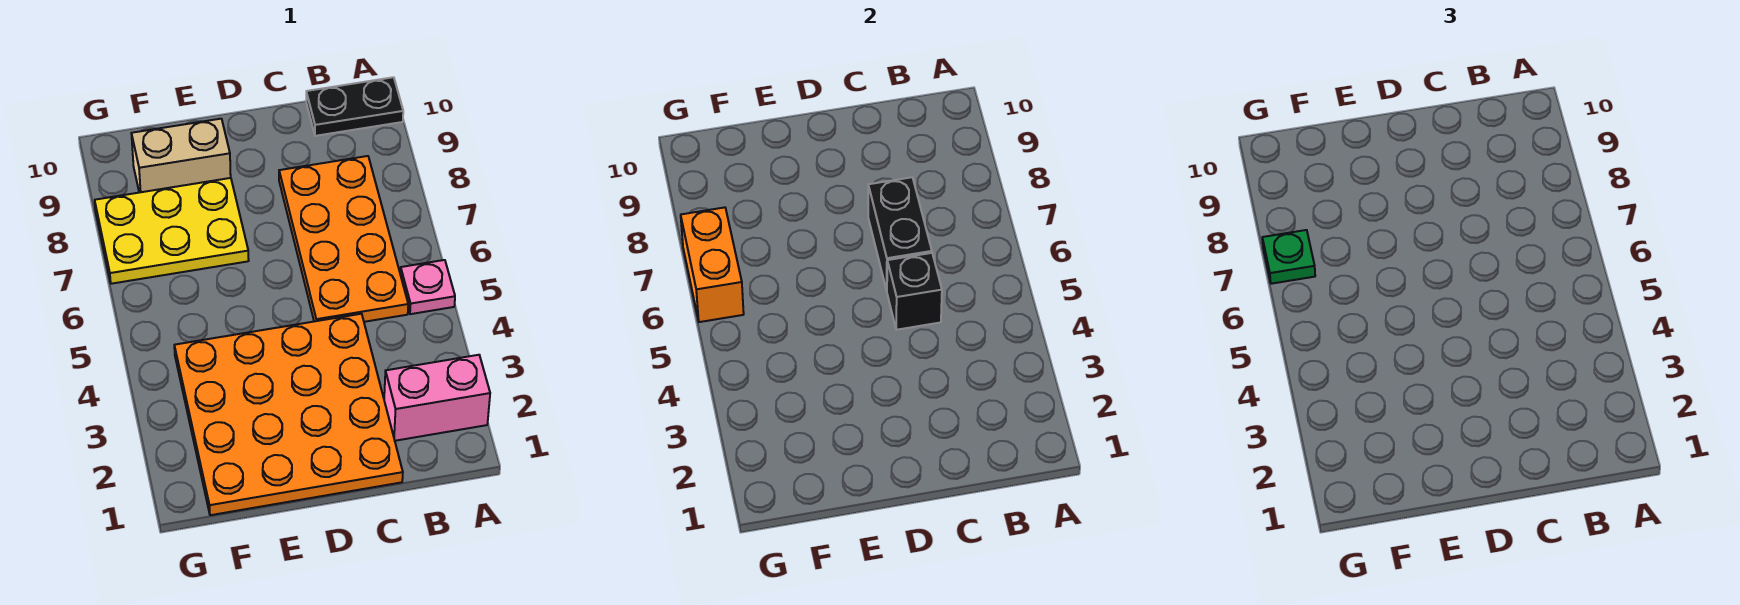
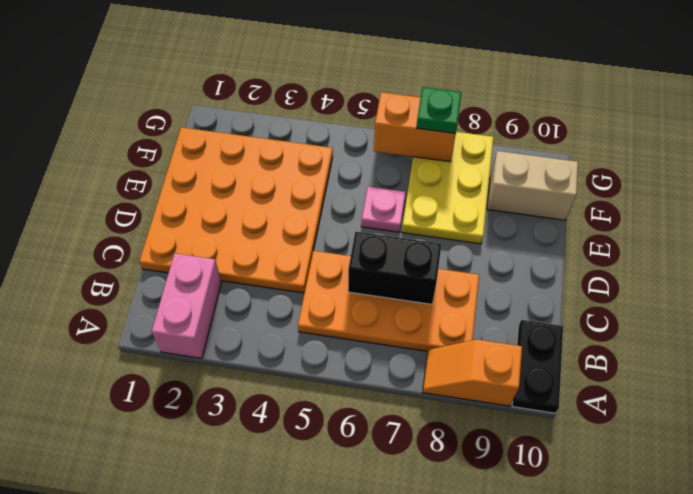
pink plate A5 level 1 -> pink plate E6 level 1
none -> orange slope A8:A9 level 1 top 9
black brick C5 level 2 -> none
tan brick E9:F9 level 1 -> tan brick F9:F10 level 1

